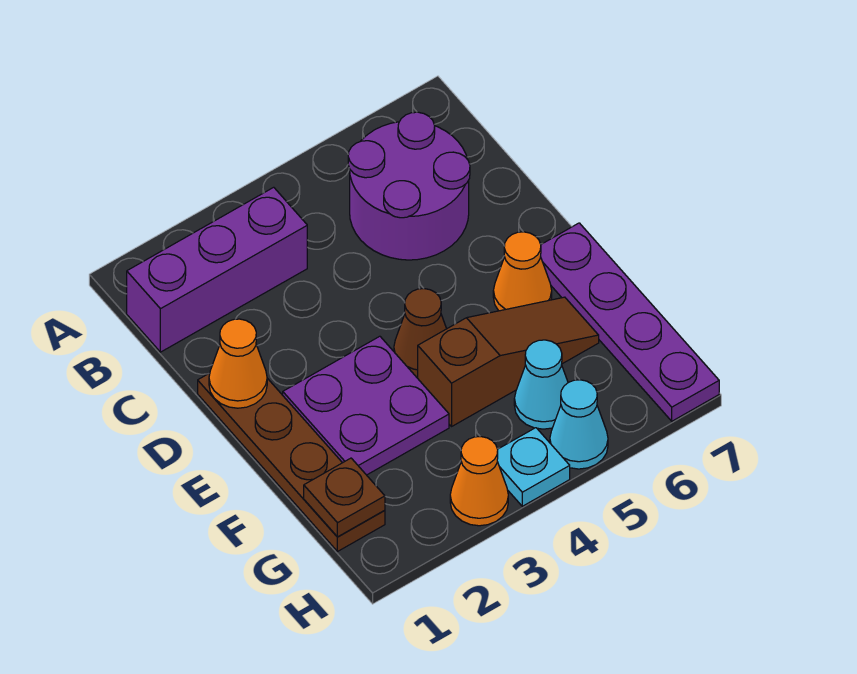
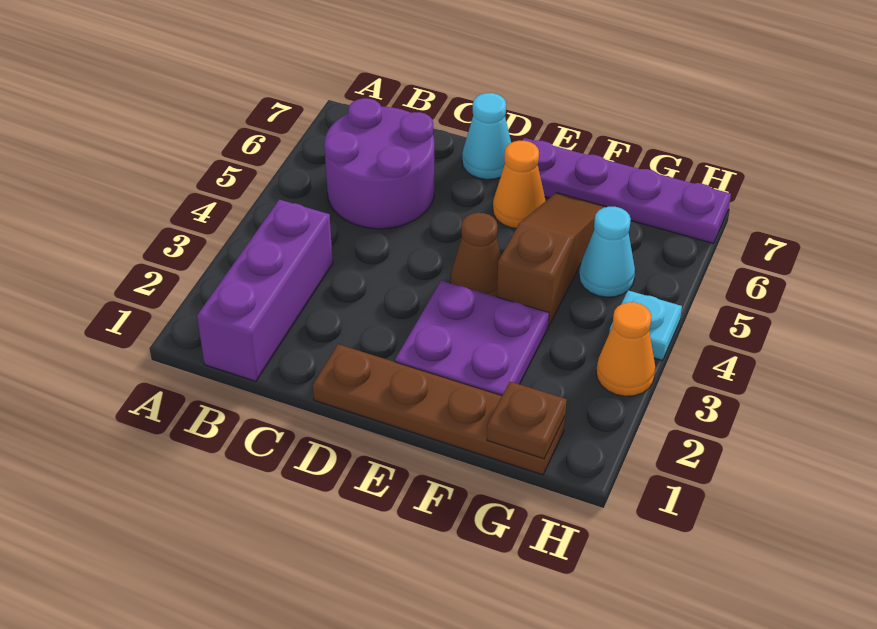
orange cone D1 level 2 -> none
cyan cone H5 level 1 -> cyan cone D7 level 1

